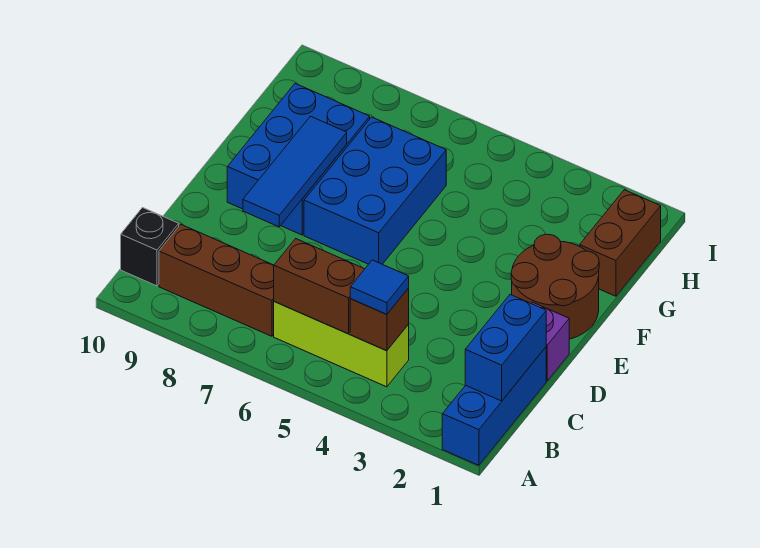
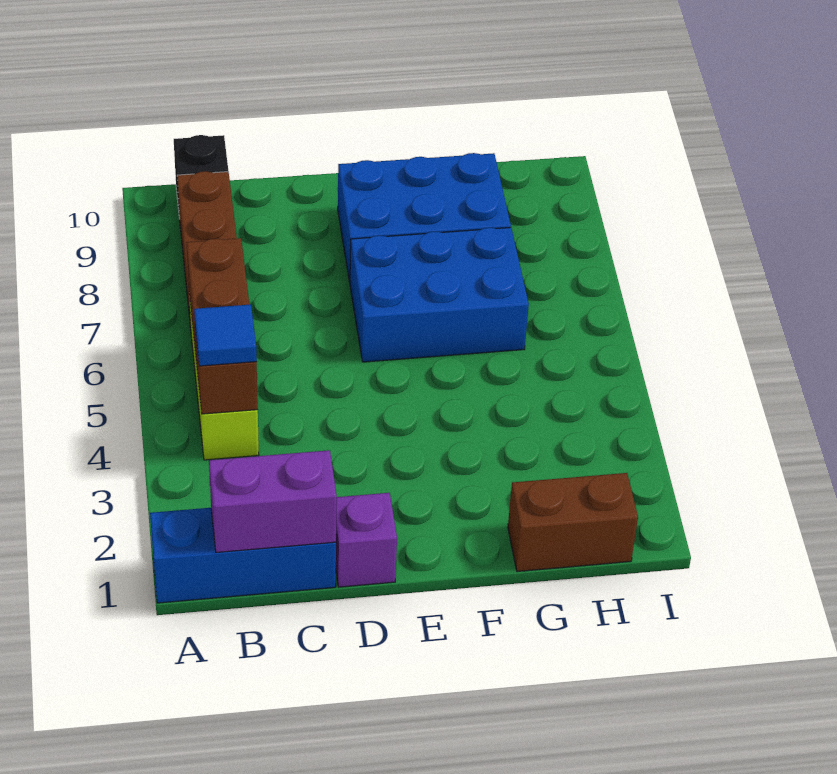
blue brick B1:C1 level 2 -> purple brick B1:C1 level 2
blue tile D8:F8 level 2 -> none
brown round brick E1:F2 level 1 -> none

